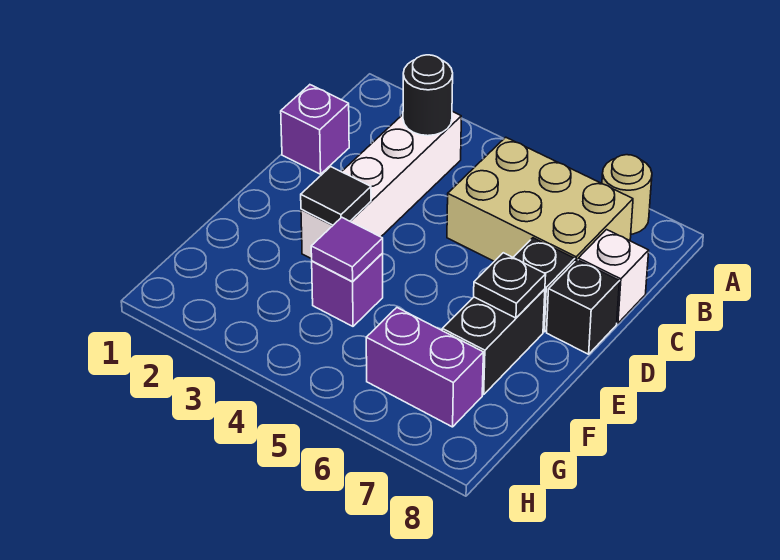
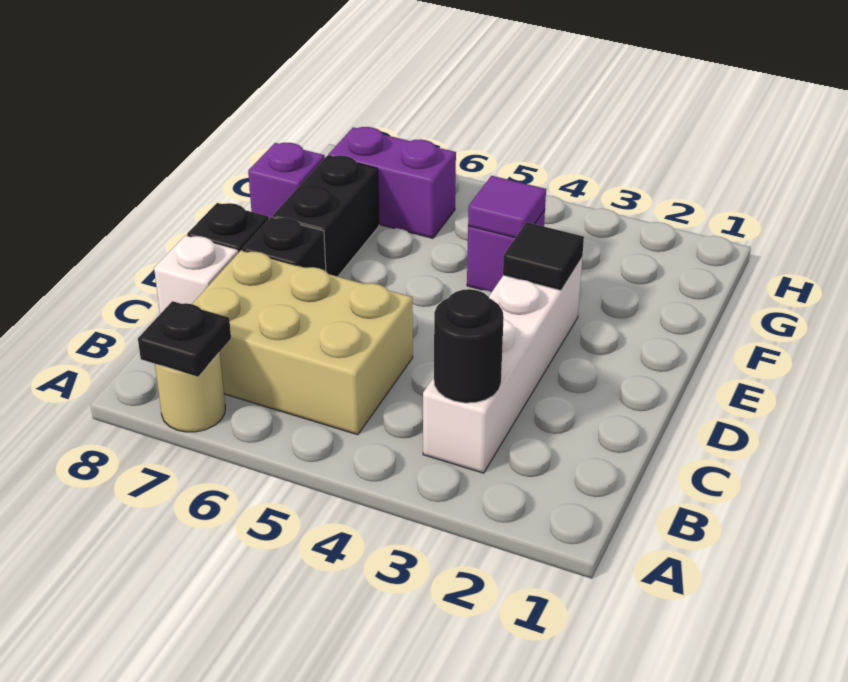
purple brick C1 level 1 -> purple brick F8 level 1
black plate E7 level 2 -> black plate A7 level 2

